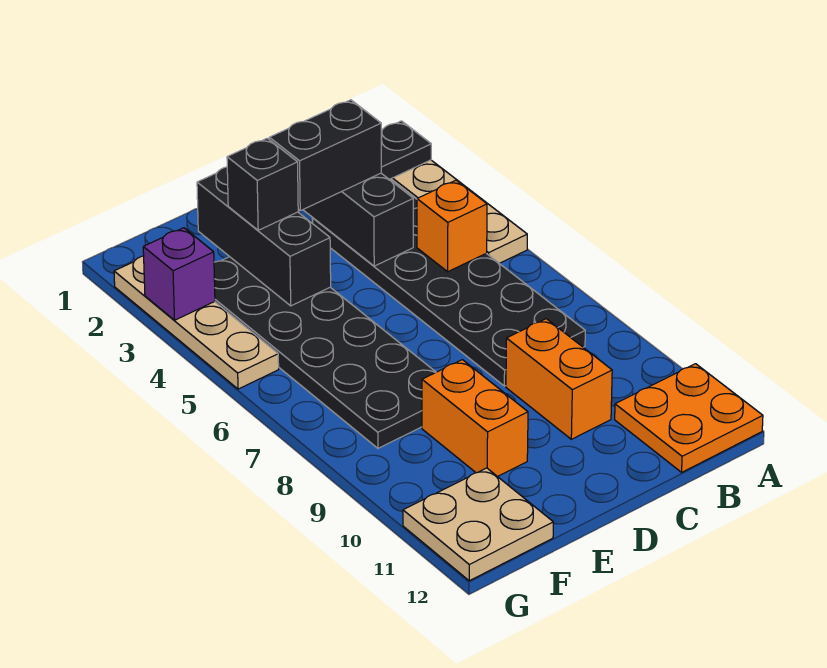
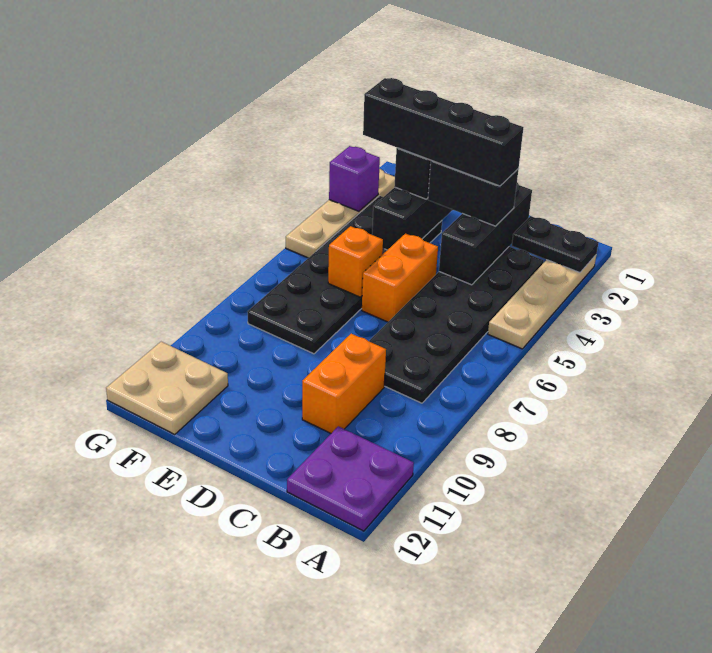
orange plate A11:B12 level 1 -> purple plate A11:B12 level 1
orange brick B5 level 2 -> orange brick E6 level 2
none -> black brick C3:F3 level 4
orange brick E9:E10 level 1 -> orange brick D5:D6 level 1

